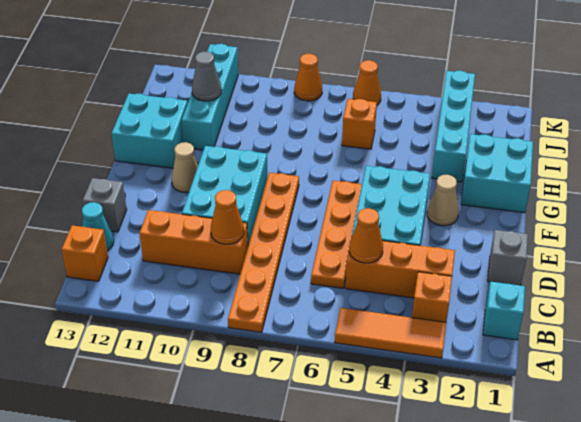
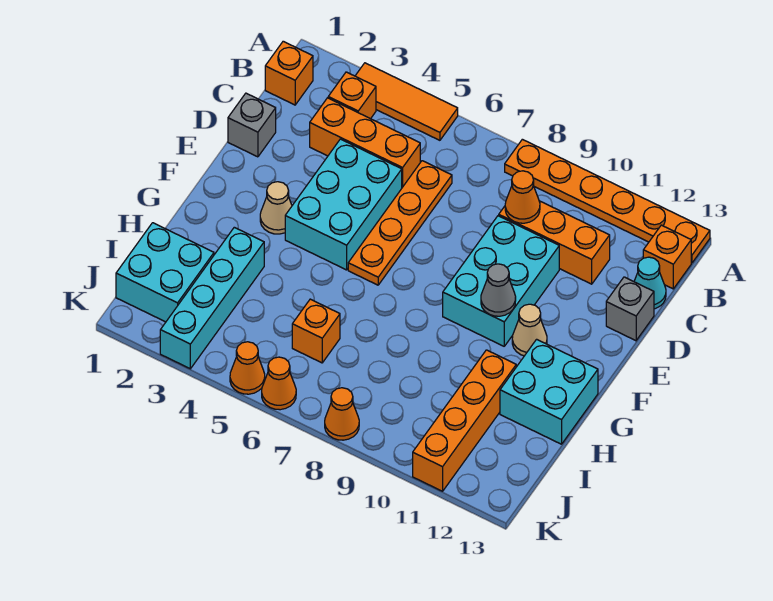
orange plate A8:F8 level 1 -> orange plate A8:A13 level 1
cyan brick B1 level 1 -> orange brick B1 level 1
orange cone C5 level 2 -> orange cone K5 level 1
cyan brick G1:H2 level 1 -> cyan brick I1:J2 level 1
cyan brick H11:K11 level 1 -> orange brick H11:K11 level 1
grey cone I11 level 2 -> grey cone F10 level 2

